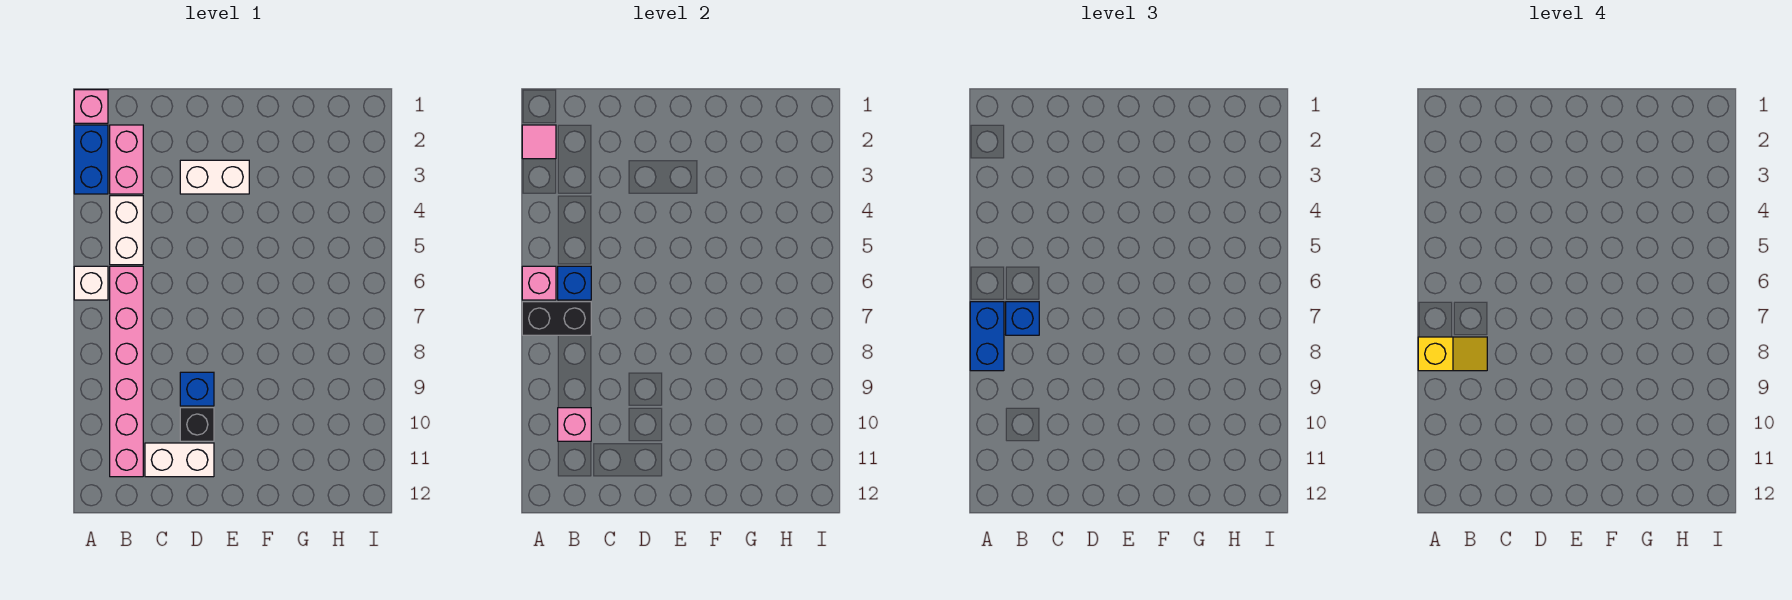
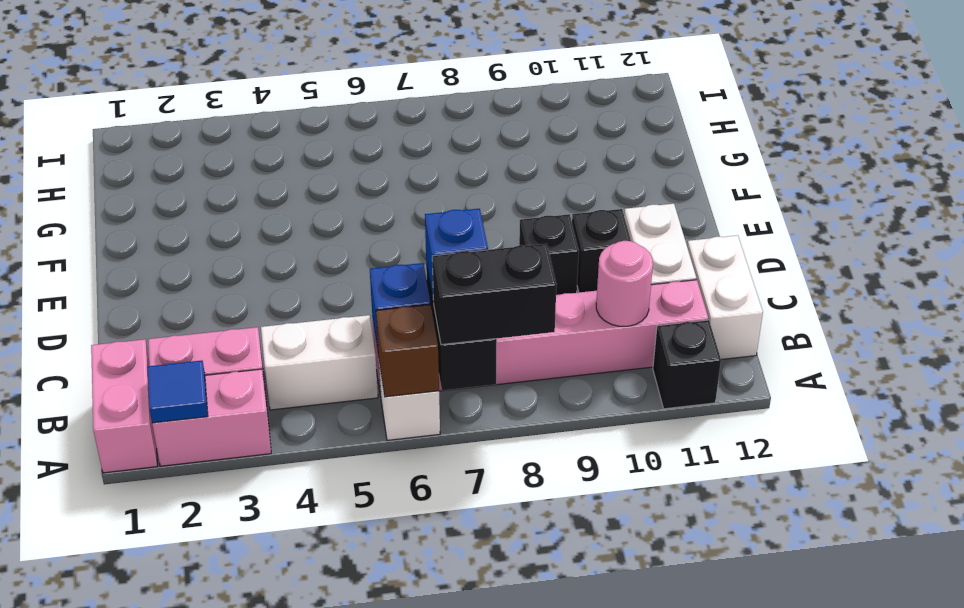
pink brick A1 level 1 -> pink brick A1:B1 level 1
blue brick A2:A3 level 1 -> pink brick A2:A3 level 1
pink tile A2 level 2 -> blue tile A2 level 2
pink brick A6 level 2 -> brown brick A6 level 2
blue brick A7:A8 level 3 -> black brick A7:A8 level 3
yellow slope A8:B8 level 4 top A -> none
none -> black brick A11 level 1
pink brick B10 level 2 -> pink round brick B10 level 2
white brick D3:E3 level 1 -> white brick B12:C12 level 1
blue brick D9 level 1 -> black brick D9 level 1

